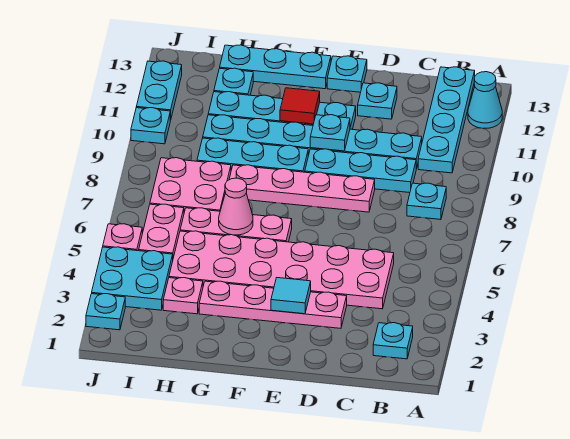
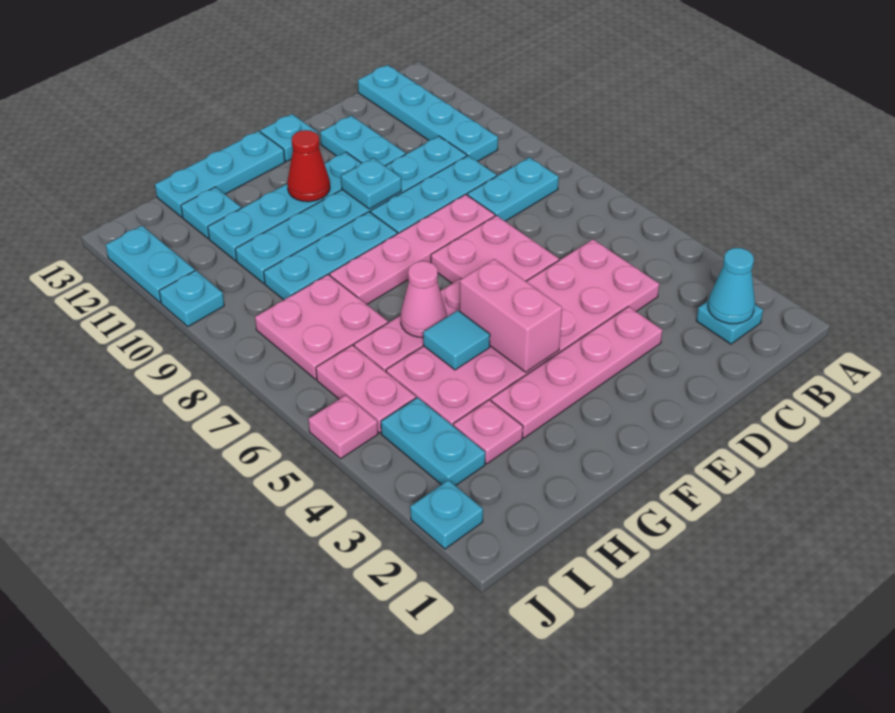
cyan cone A12 level 1 -> cyan cone B2 level 2
cyan plate B8 level 1 -> cyan plate B8:C8 level 1
none -> pink plate D6:E7 level 1
cyan plate D12 level 1 -> cyan plate D11:D12 level 1
cyan tile E3 level 2 -> cyan tile G5 level 2
none -> pink brick F4:F5 level 2
red tile F11 level 2 -> red cone F11 level 2
cyan plate I3:J4 level 1 -> cyan plate I3:I4 level 1

